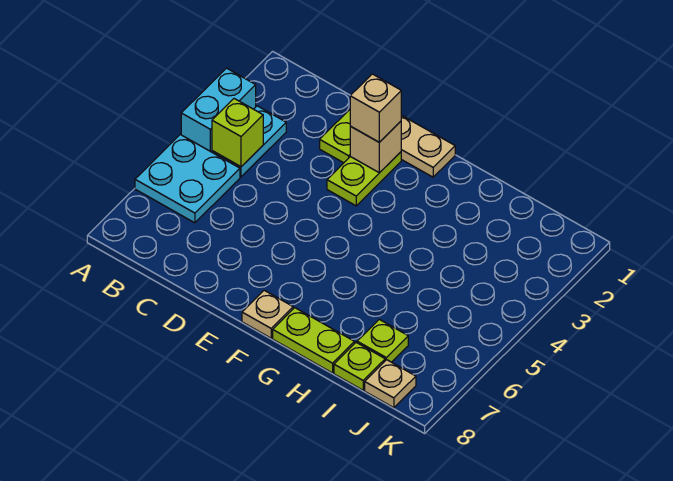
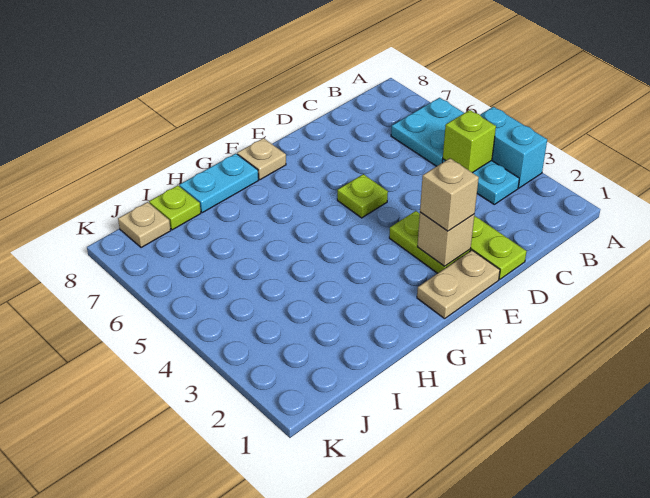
lime plate G8:H8 level 1 -> cyan plate G8:H8 level 1
lime plate I7 level 1 -> lime plate E5 level 1

